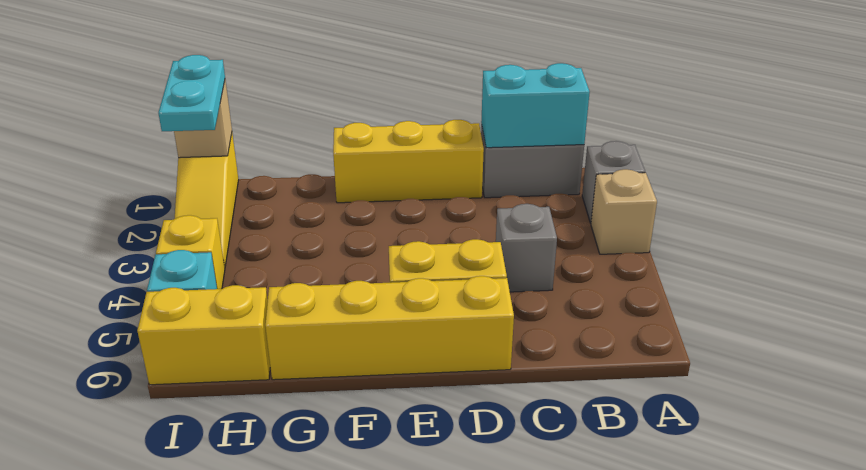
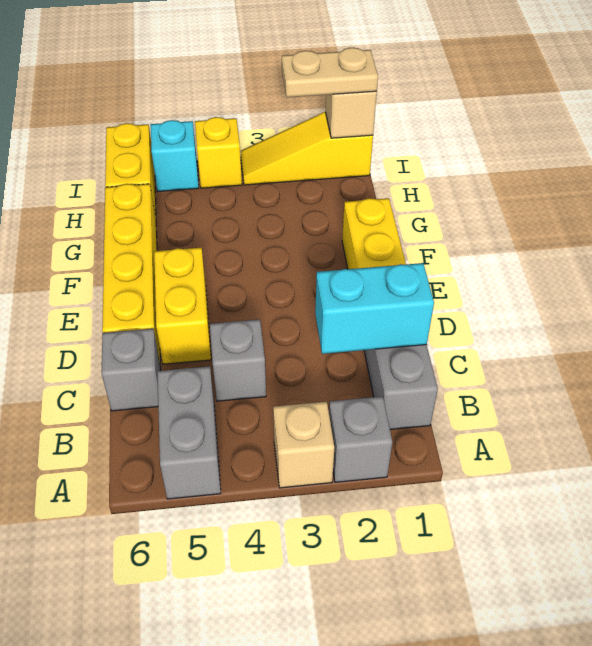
none -> grey brick A5:B5 level 1
cyan brick B1:C1 level 2 -> cyan brick C1:C2 level 2
none -> grey brick C6 level 1
cyan plate I1:I2 level 3 -> tan plate I1:I2 level 3

